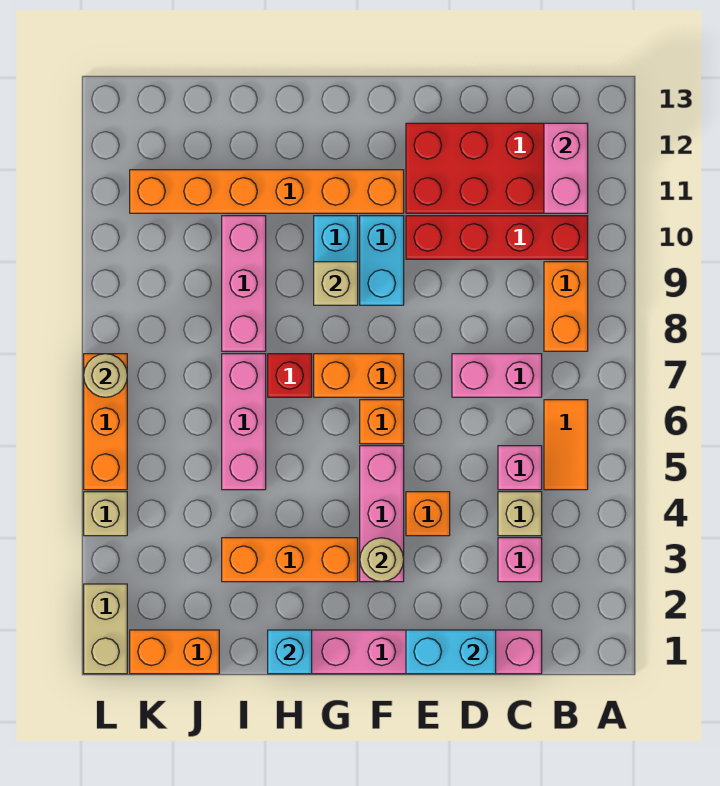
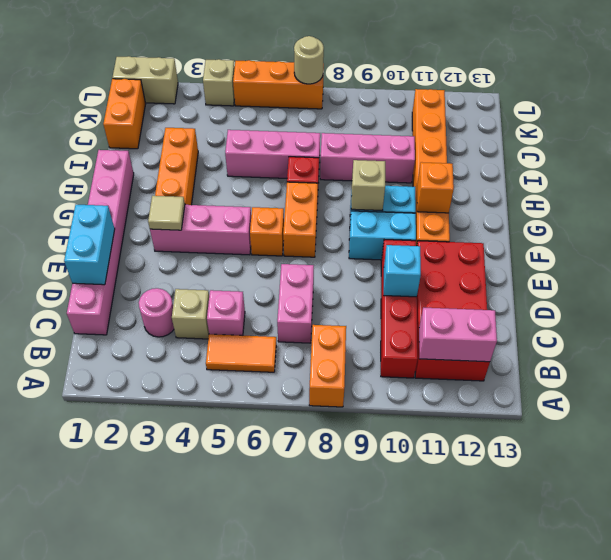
orange brick B8:B9 level 1 -> orange brick A8:B8 level 1
pink brick C3 level 1 -> pink round brick C3 level 1
orange brick E4 level 1 -> orange brick G11 level 2
tan round brick F3 level 2 -> tan tile F3 level 2
cyan brick H1 level 2 -> cyan brick D10 level 2

